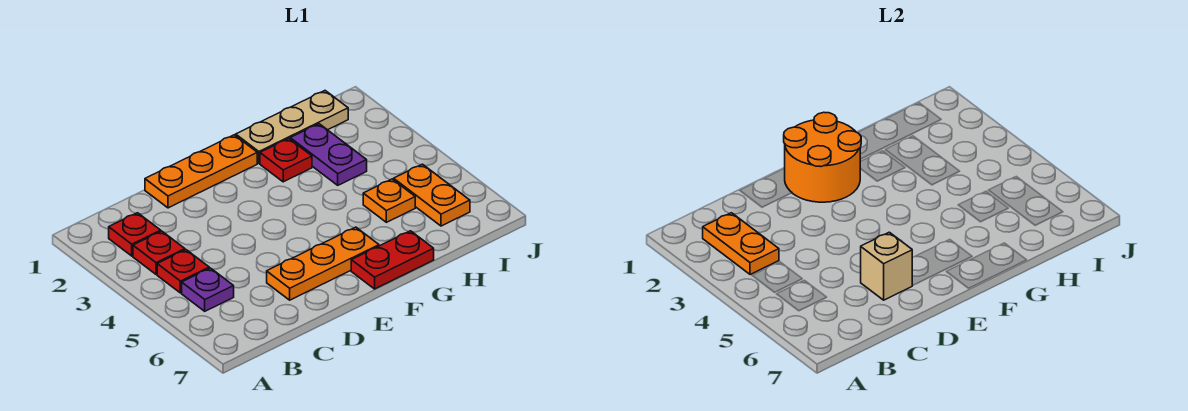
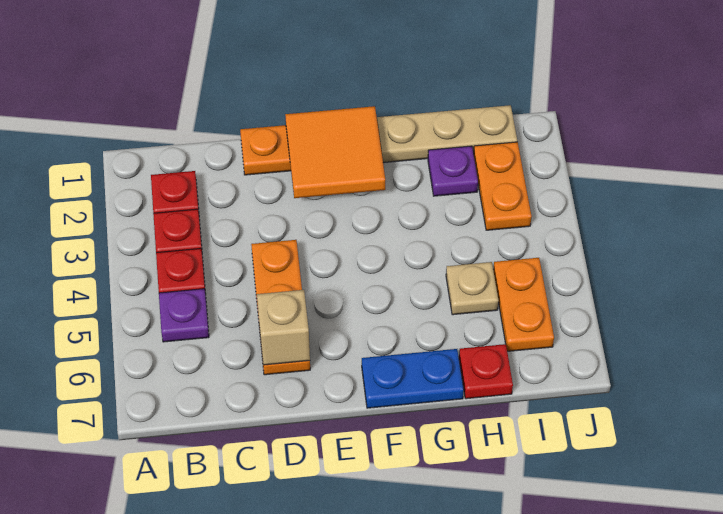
orange plate B2:B3 level 2 -> orange plate I2:I3 level 1
orange plate D6:F6 level 1 -> orange plate D4:D6 level 1
orange round brick E1:F2 level 2 -> orange tile E1:F2 level 2
red plate F7:G7 level 1 -> blue plate F7:G7 level 1
red plate G2 level 1 -> red plate H7 level 1
purple plate H2:H3 level 1 -> purple plate H2 level 1
orange plate H5 level 1 -> tan plate H5 level 1

